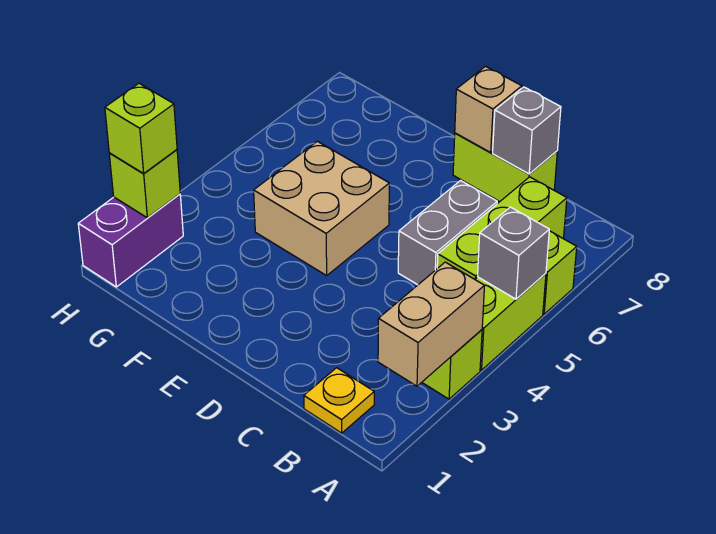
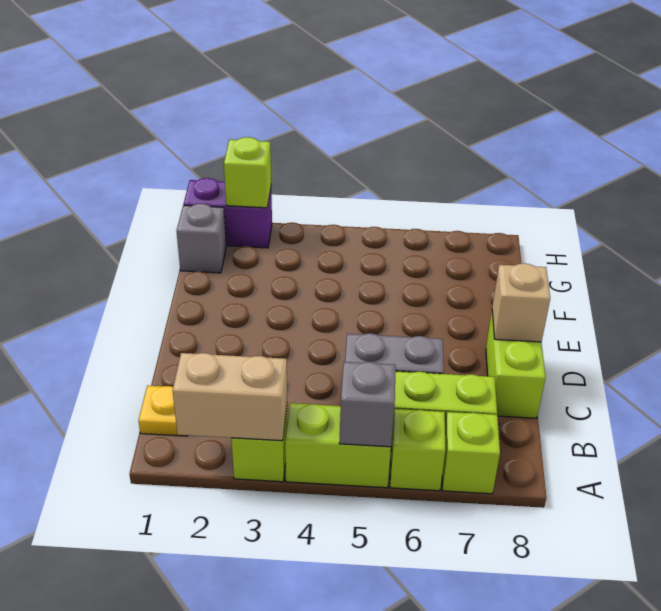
grey brick C8 level 2 -> grey brick G1 level 1
tan brick E4:F5 level 1 -> none
lime brick H2 level 3 -> lime brick A7 level 1

